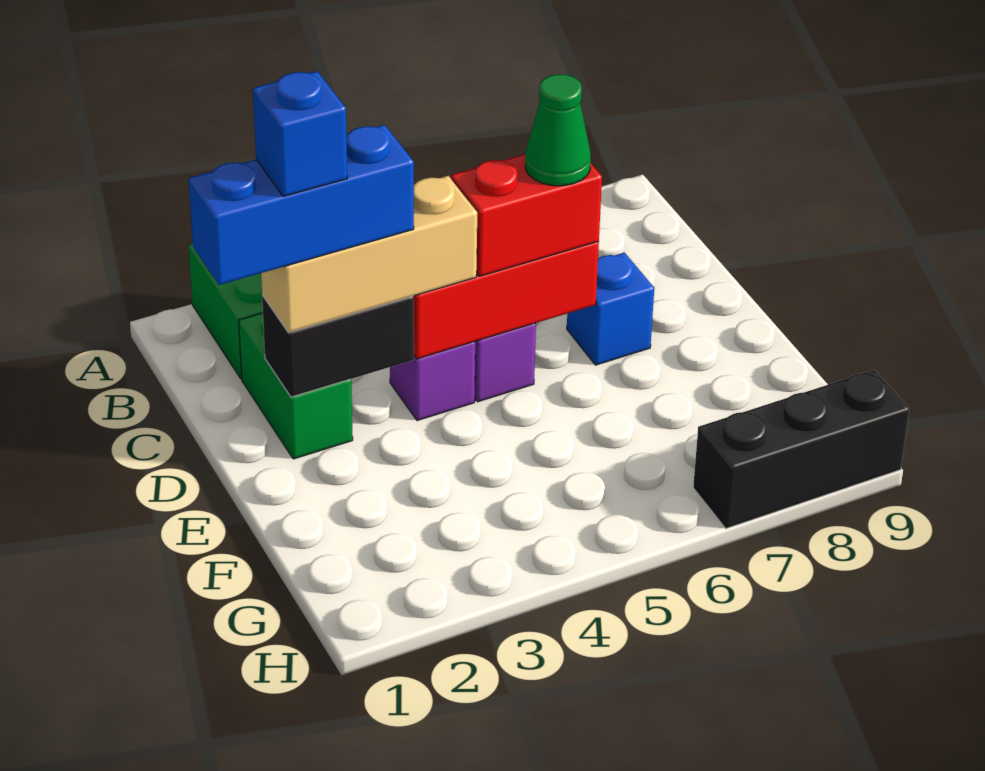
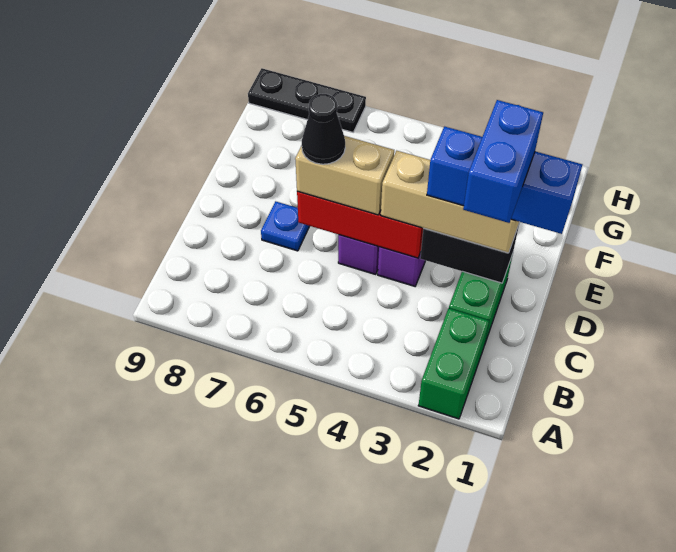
blue brick D2 level 5 -> blue brick C2:D2 level 5
red brick D5:D6 level 3 -> tan brick D5:D6 level 3
green cone D6 level 4 -> black cone D6 level 4
blue brick D7 level 1 -> blue plate D7 level 1
black brick H7:H9 level 1 -> black plate H7:H9 level 1

